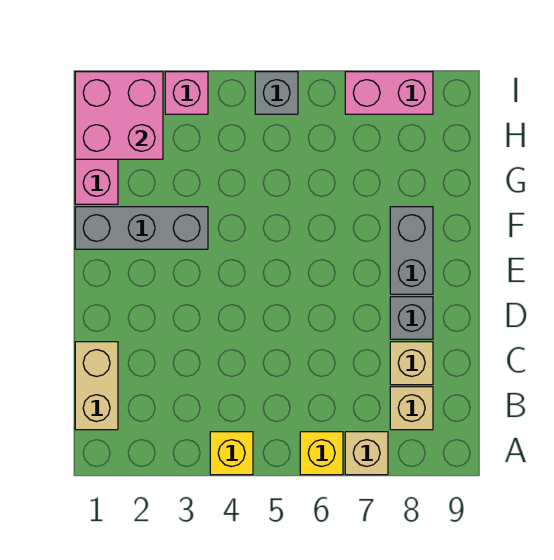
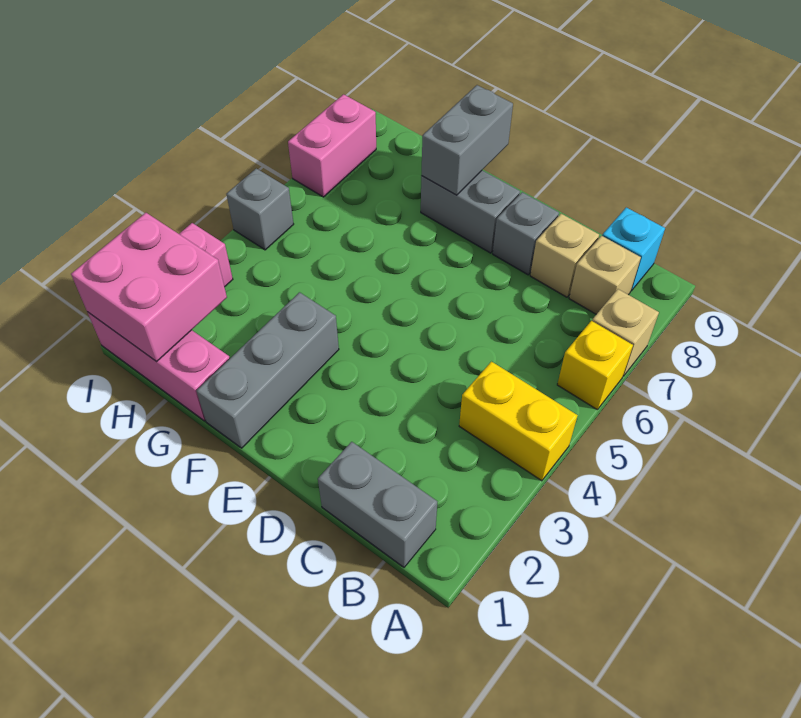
yellow brick A4 level 1 -> yellow brick A4:B4 level 1
tan brick B1:C1 level 1 -> grey brick B1:C1 level 1
none -> cyan brick B9 level 1
none -> grey brick F8:F9 level 2

